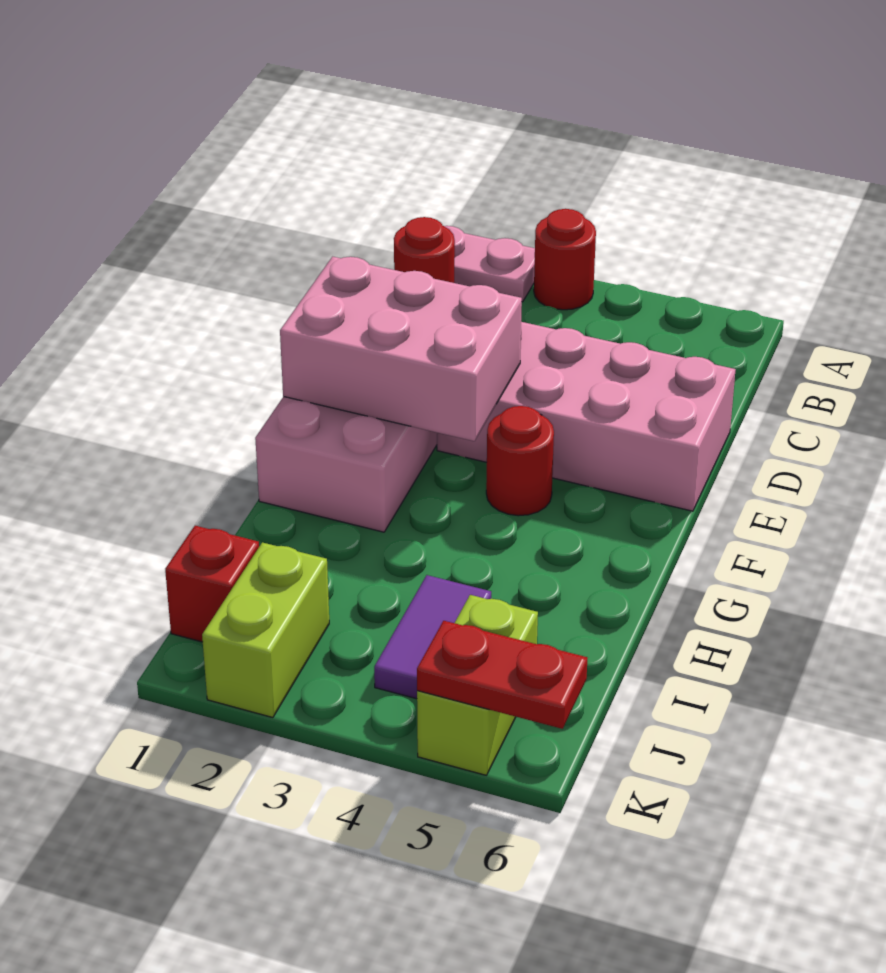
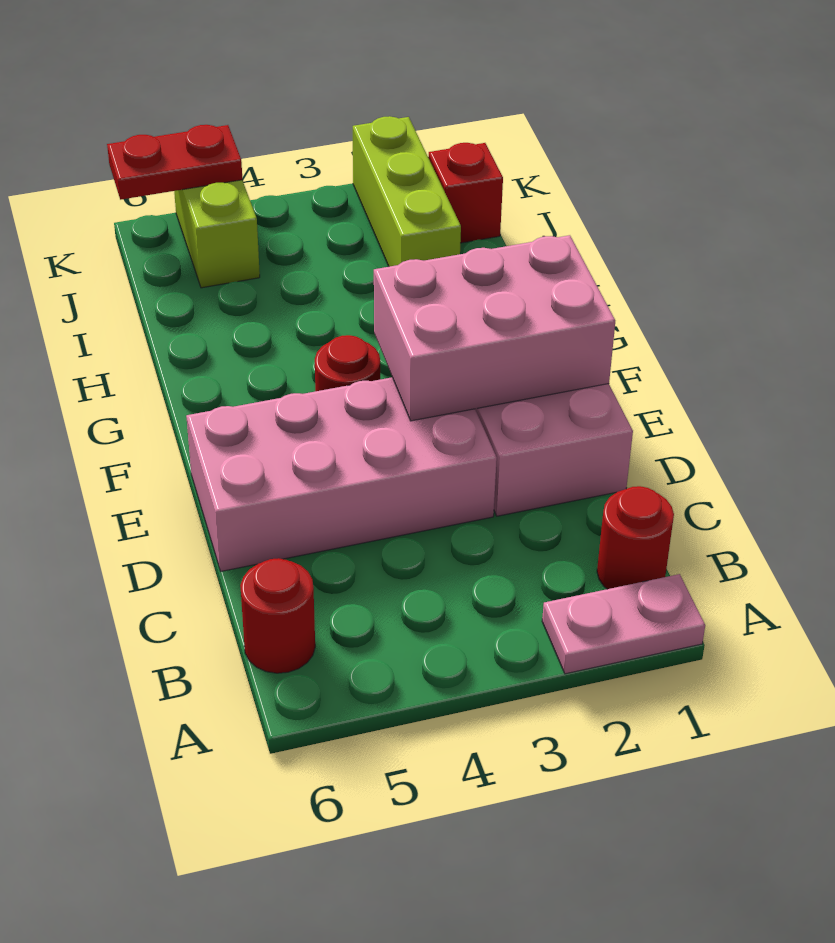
red round brick A3 level 1 -> red round brick B6 level 1
purple tile I4:J4 level 1 -> none
lime brick J2:K2 level 1 -> lime brick I2:K2 level 1

